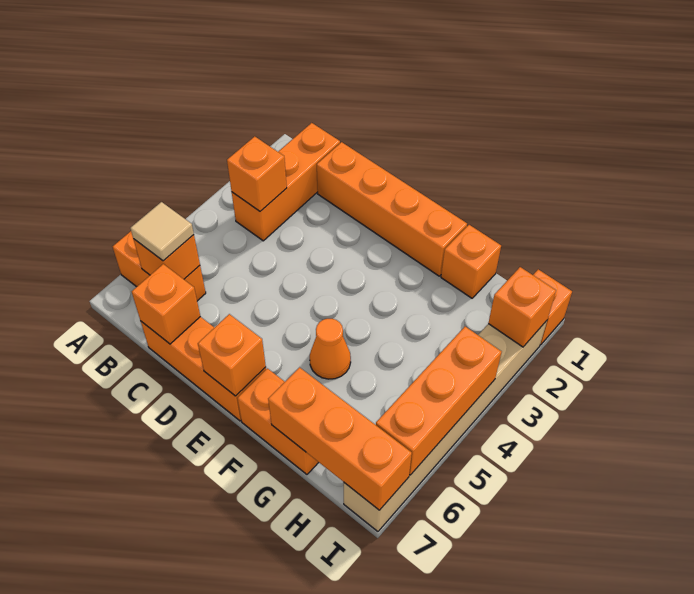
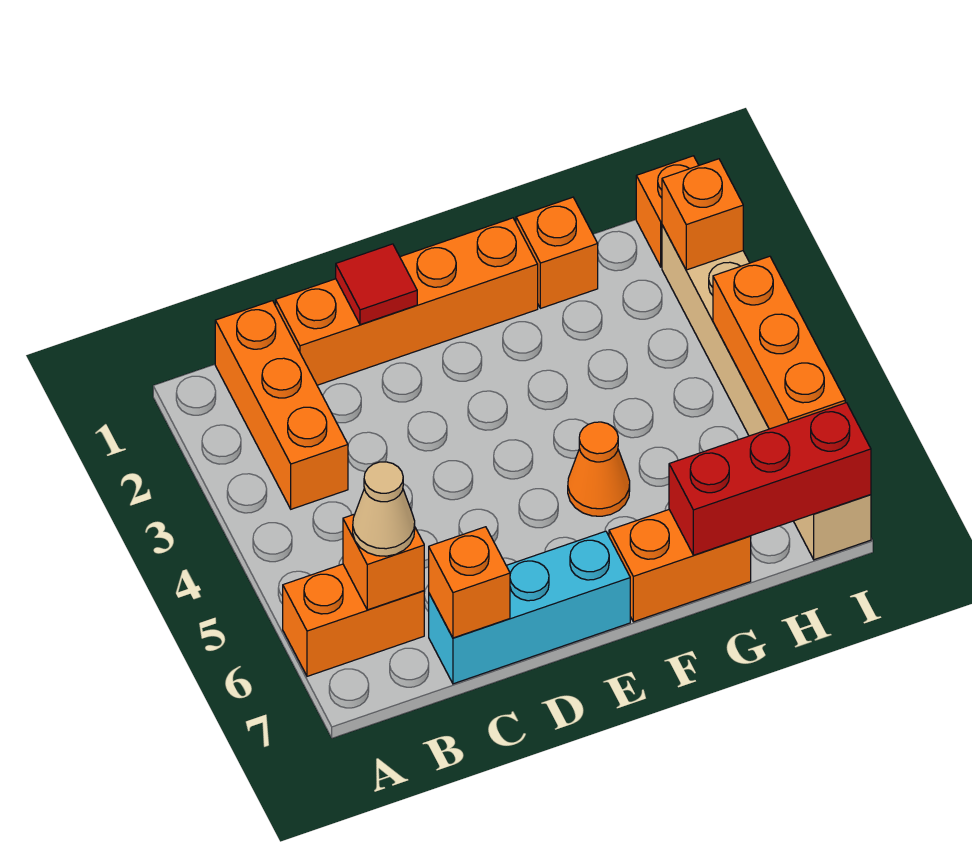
orange brick B3 level 2 -> none
tan tile B6 level 3 -> tan cone B6 level 3
orange brick C7:E7 level 1 -> cyan brick C7:E7 level 1
none -> red tile D1 level 2
orange brick E7 level 2 -> none
orange brick G7:I7 level 2 -> red brick G7:I7 level 2

